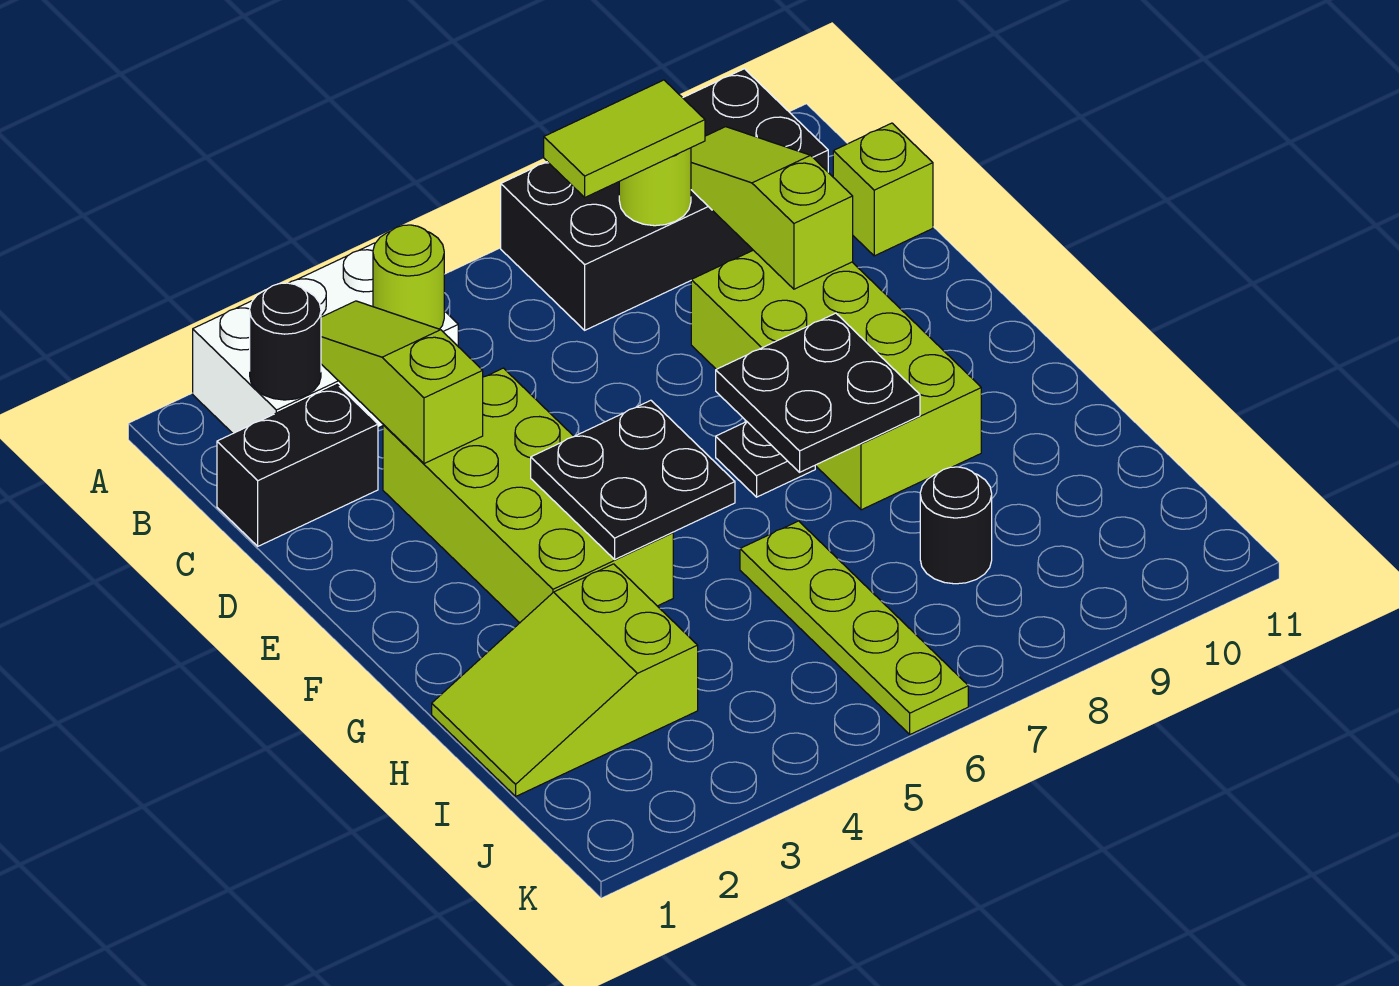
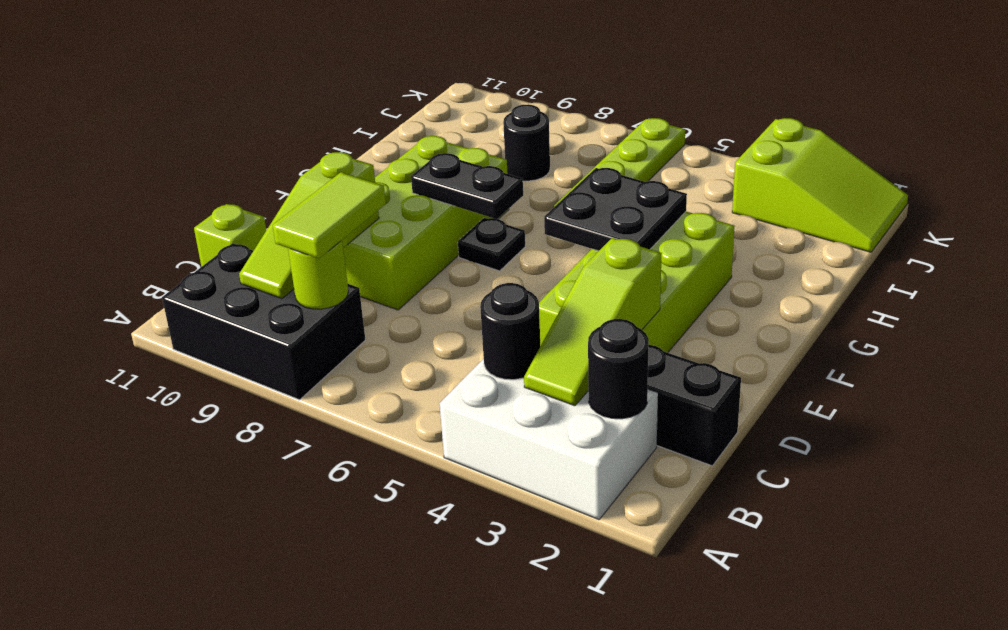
black brick A7:B10 level 1 -> black brick A8:B10 level 1
lime round brick B4 level 2 -> black round brick B4 level 2
lime tile B7:B8 level 3 -> lime tile B8:C8 level 3
black plate F7:G8 level 2 -> black plate F7:F8 level 2
lime slope H1:I3 level 1 top 3 -> lime slope J1:K3 level 1 top 3

